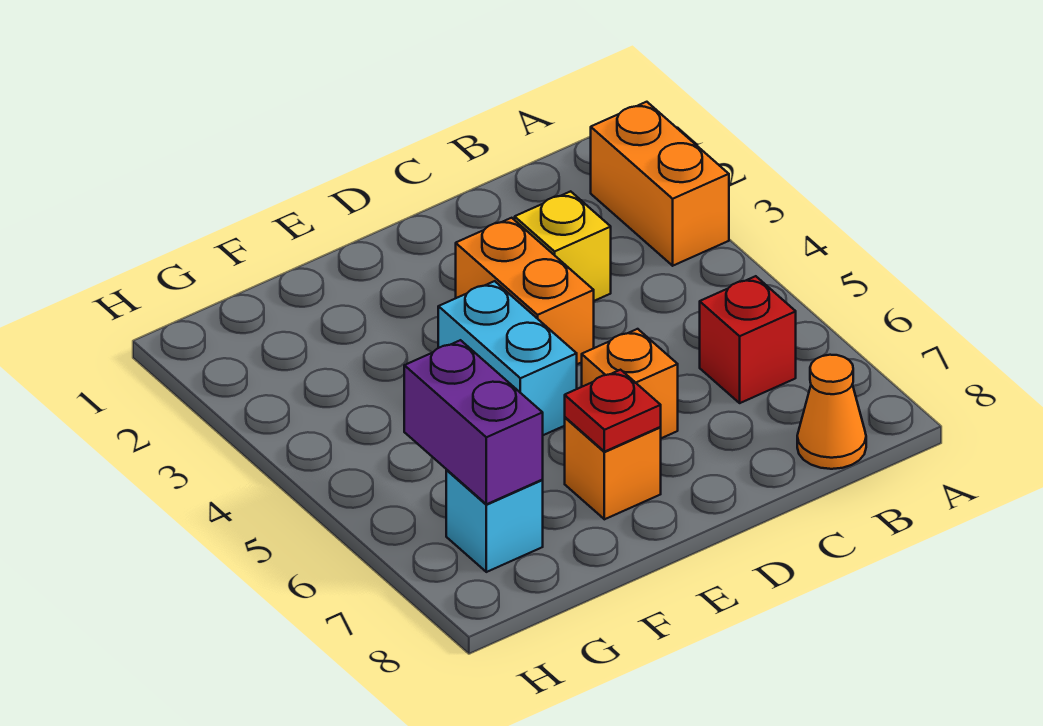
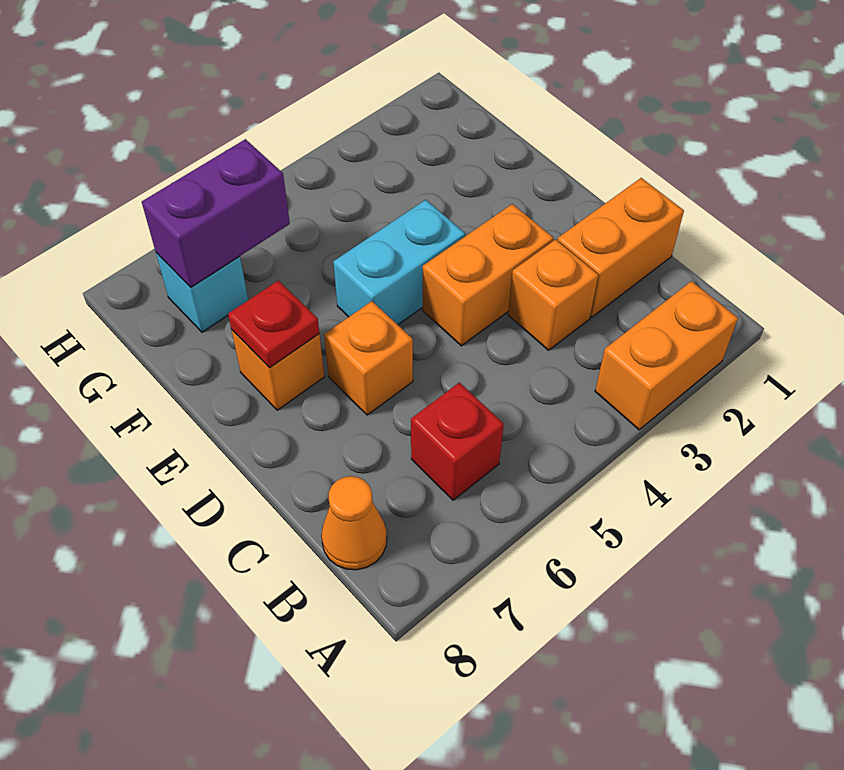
none -> orange brick C1:C2 level 1
yellow brick C3 level 1 -> orange brick C3 level 1

